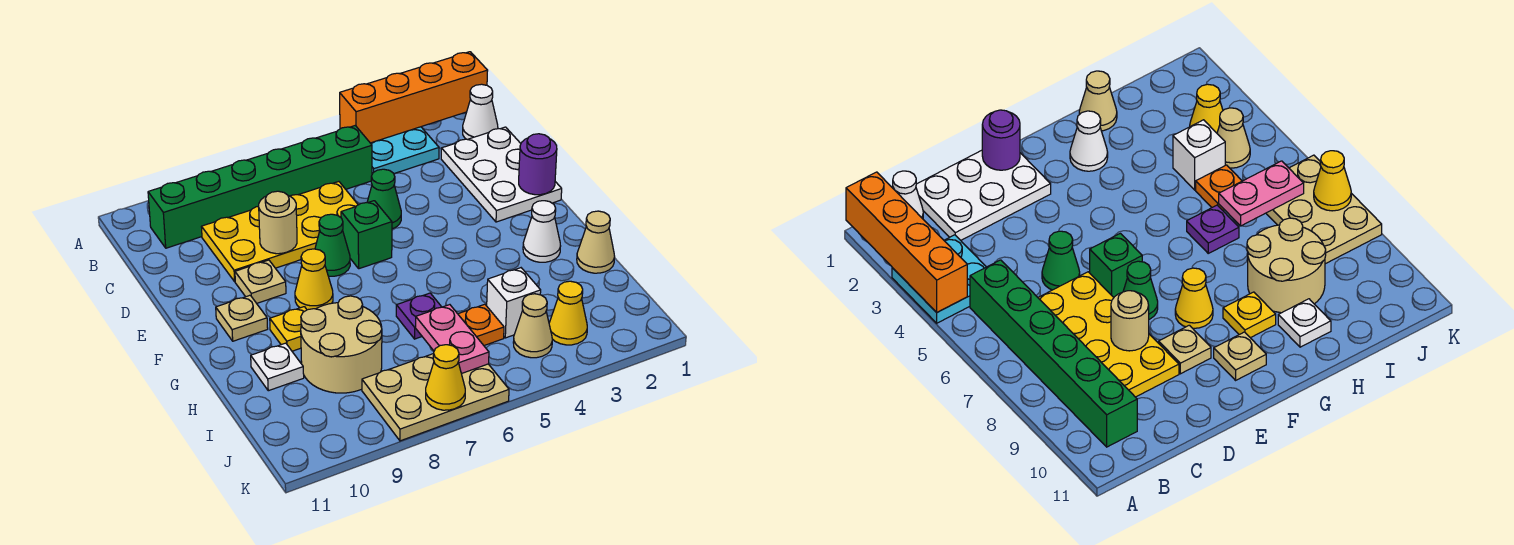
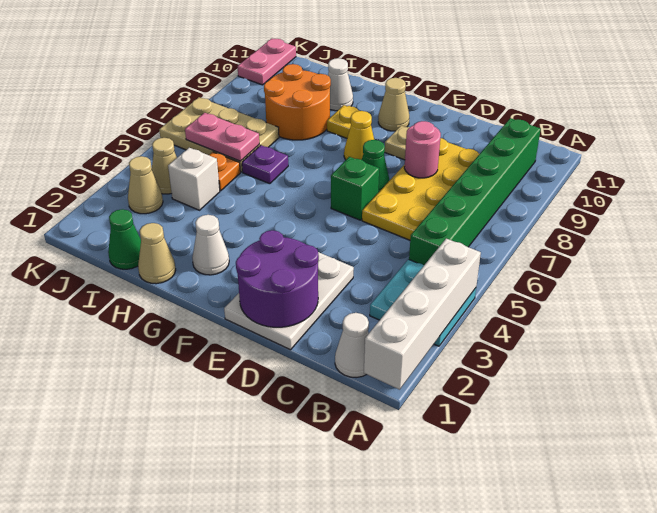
orange brick A1:A4 level 2 -> white brick A1:A4 level 2
white plate C1:E2 level 1 -> white plate D1:E3 level 1
green cone D5 level 1 -> green cone I1 level 1
tan round brick D8 level 2 -> pink round brick D8 level 2
purple round brick E1 level 2 -> purple round brick D1:E2 level 2
tan plate F10 level 1 -> tan cone F10 level 1
tan round brick H8:I9 level 1 -> orange round brick H8:I9 level 1
white plate H10 level 1 -> white cone H10 level 1
yellow cone J3 level 1 -> tan cone J3 level 1
tan plate J6:K8 level 1 -> tan plate I6:K7 level 1
yellow cone K7 level 2 -> none
none -> pink plate K10:K11 level 1

